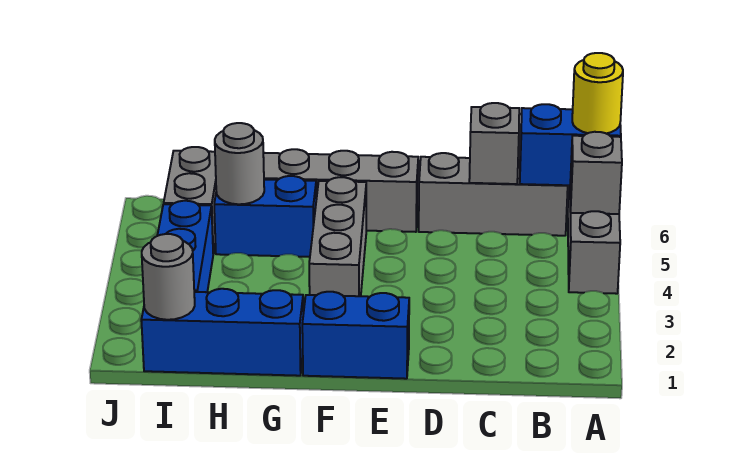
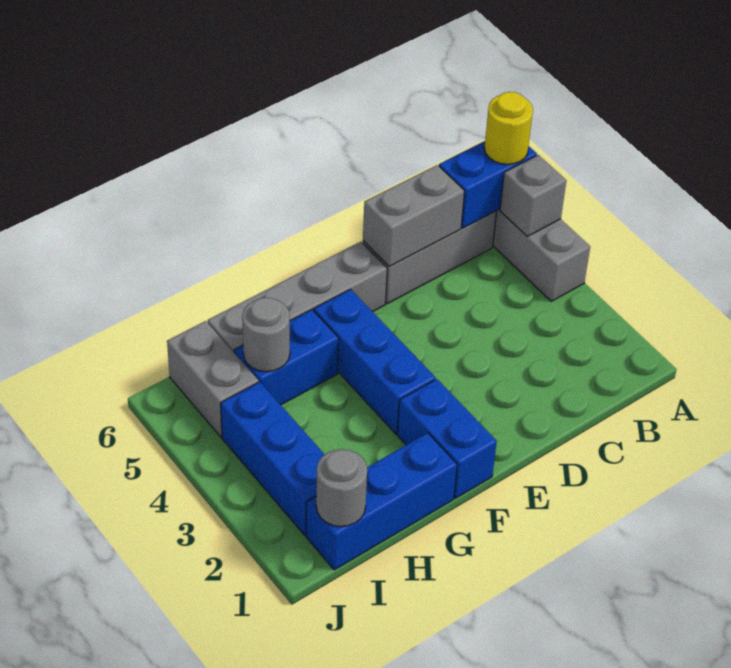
grey brick C6 level 2 -> grey brick C6:D6 level 2
blue brick E1:F1 level 1 -> blue brick F1:F2 level 1
grey brick F3:F5 level 1 -> blue brick F3:F5 level 1

